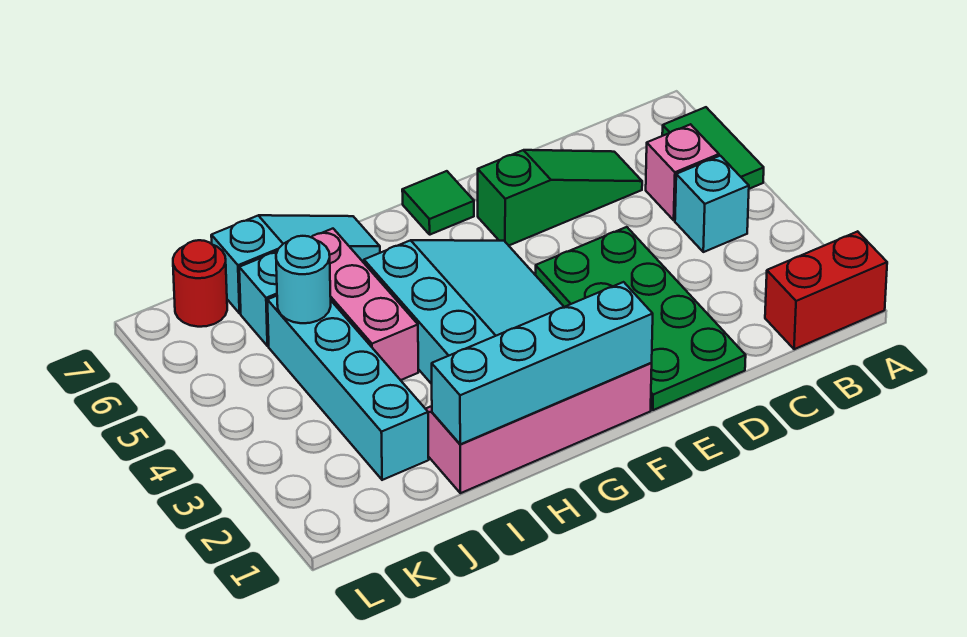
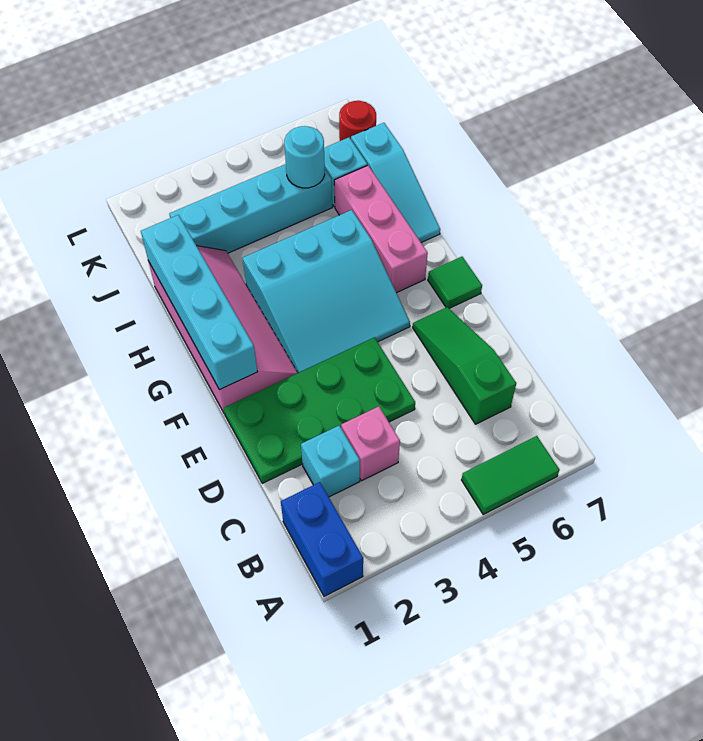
red brick A1:B1 level 1 -> blue brick A1:B1 level 1
cyan brick B4 level 1 -> cyan brick C2 level 1
pink brick B5 level 1 -> pink brick C3 level 1
green slope C6:E6 level 1 top E -> green slope C6:E6 level 1 top C
pink brick I4:I6 level 1 -> pink brick G6:I6 level 1

